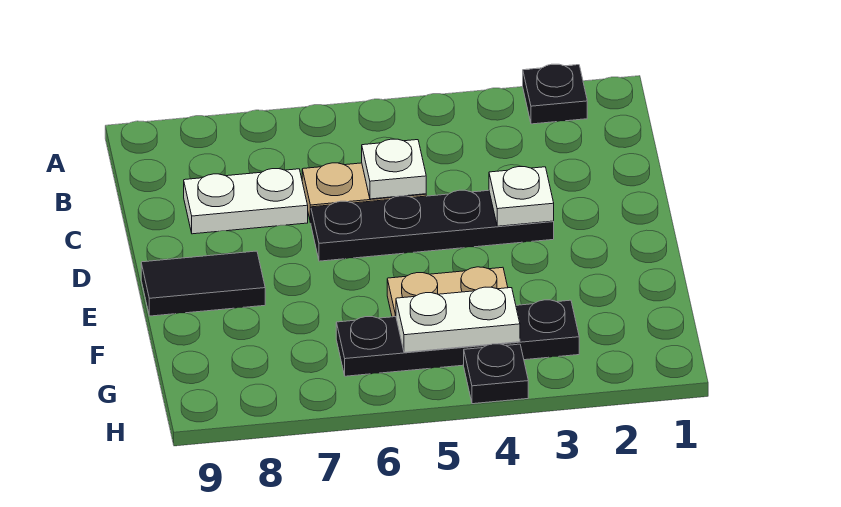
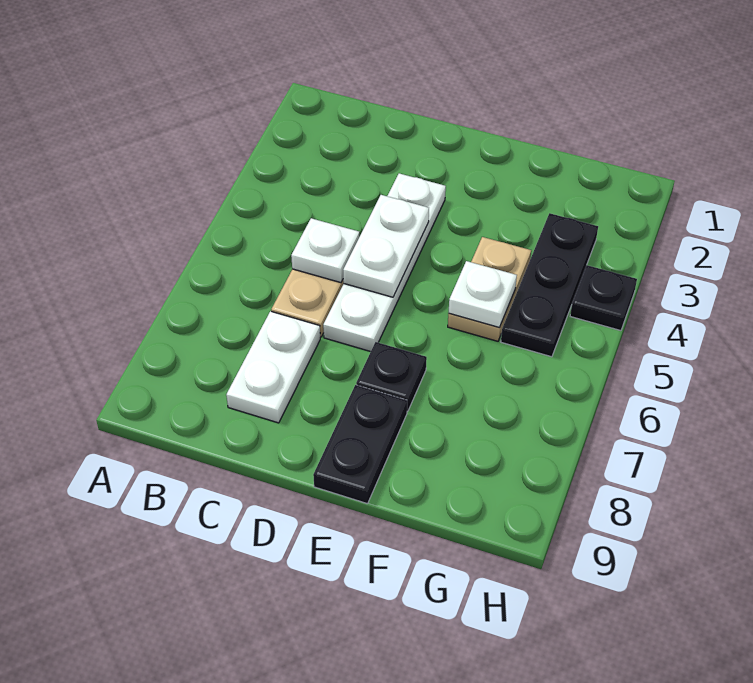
black plate A2 level 1 -> black plate E7 level 1
black plate D3:D6 level 1 -> white plate D3:D6 level 1
white plate D3 level 2 -> white plate F5 level 2
black tile E8:E9 level 1 -> black plate E8:E9 level 1
black plate G3:G6 level 1 -> black plate G3:G5 level 1
white plate G4:G5 level 2 -> white plate D4:D5 level 2

